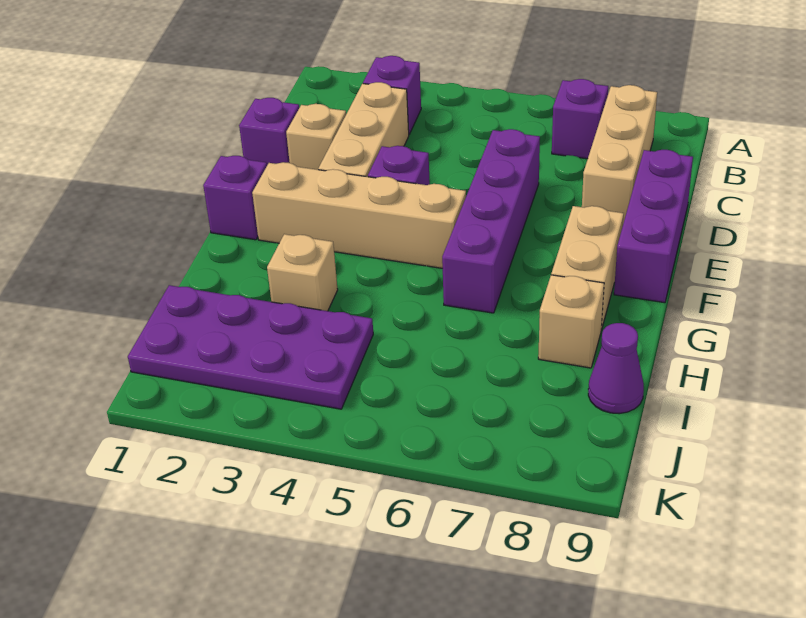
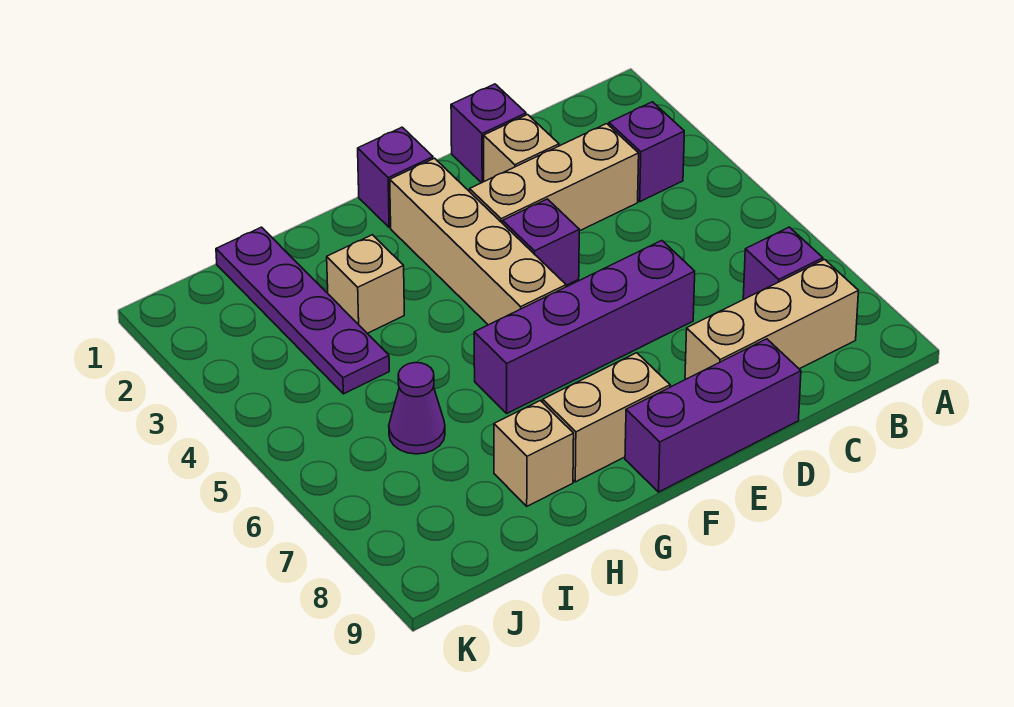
purple plate I1:J4 level 1 -> purple plate I1:I4 level 1
purple cone I9 level 1 -> purple cone I6 level 1

